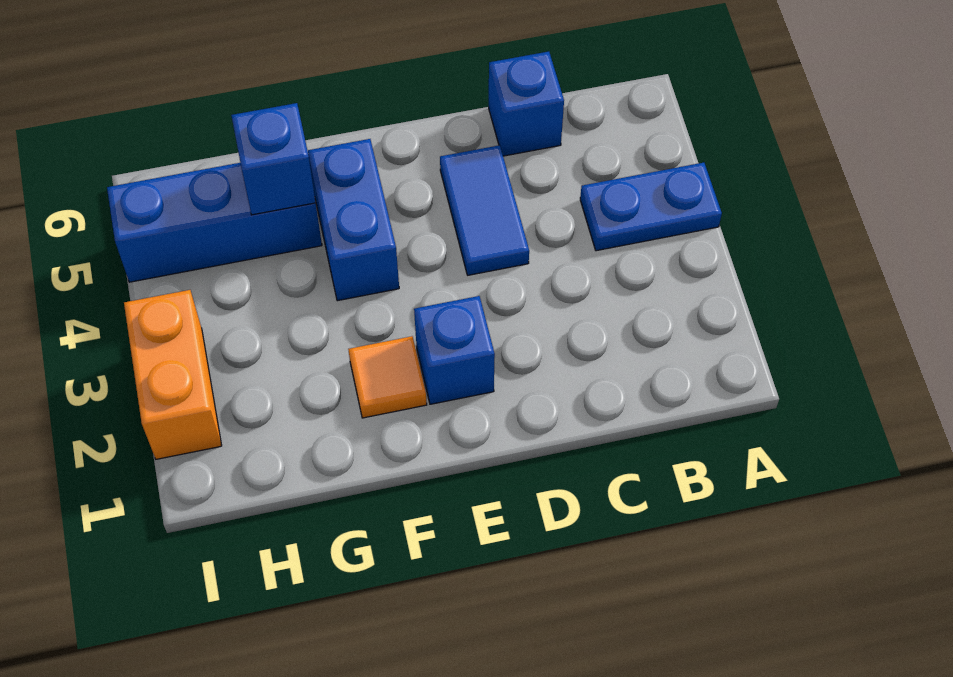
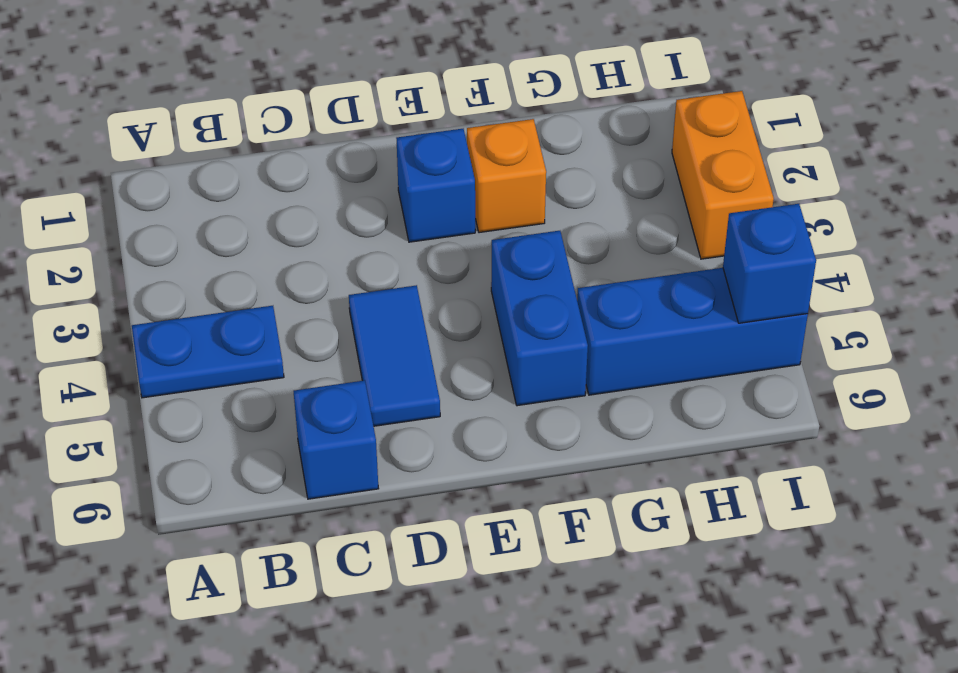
orange tile F2 level 1 -> orange brick F2 level 1
blue brick G5 level 2 -> blue brick I5 level 2

